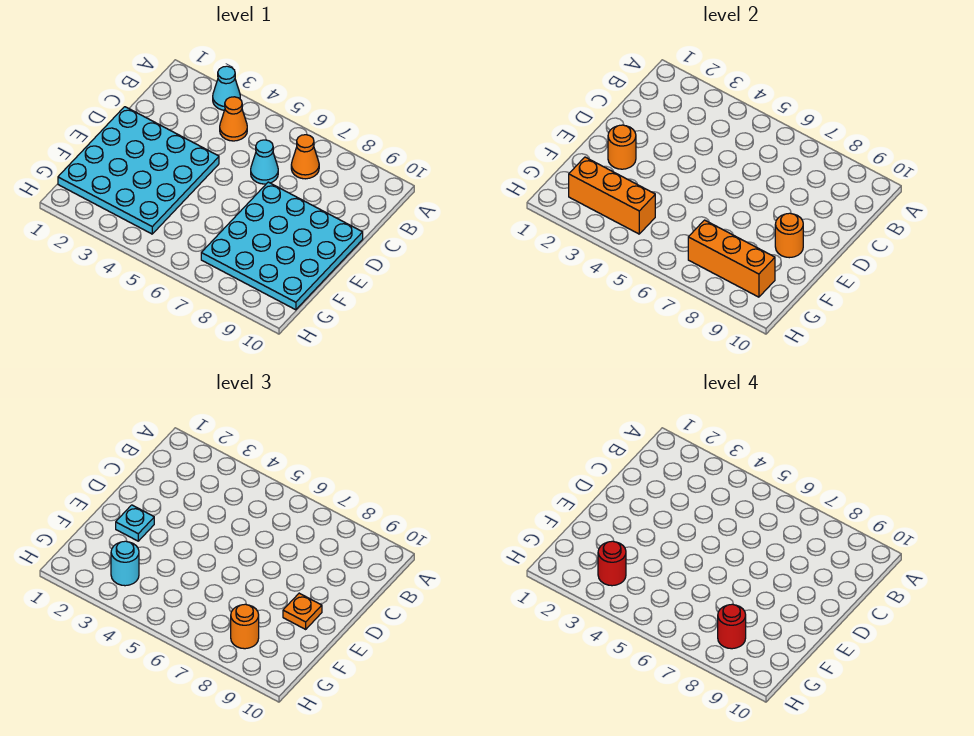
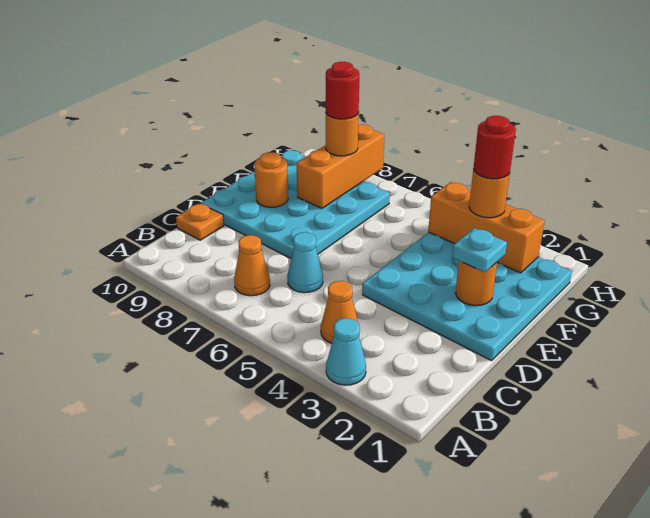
orange plate E9 level 3 -> orange plate C10 level 1
cyan round brick G3 level 3 -> orange round brick G3 level 3
orange brick G7:G9 level 2 -> orange brick F8:H8 level 2

